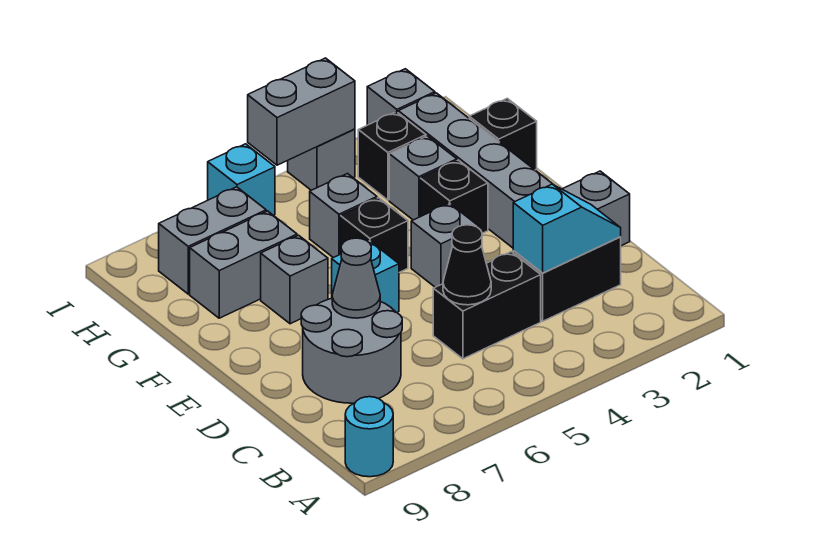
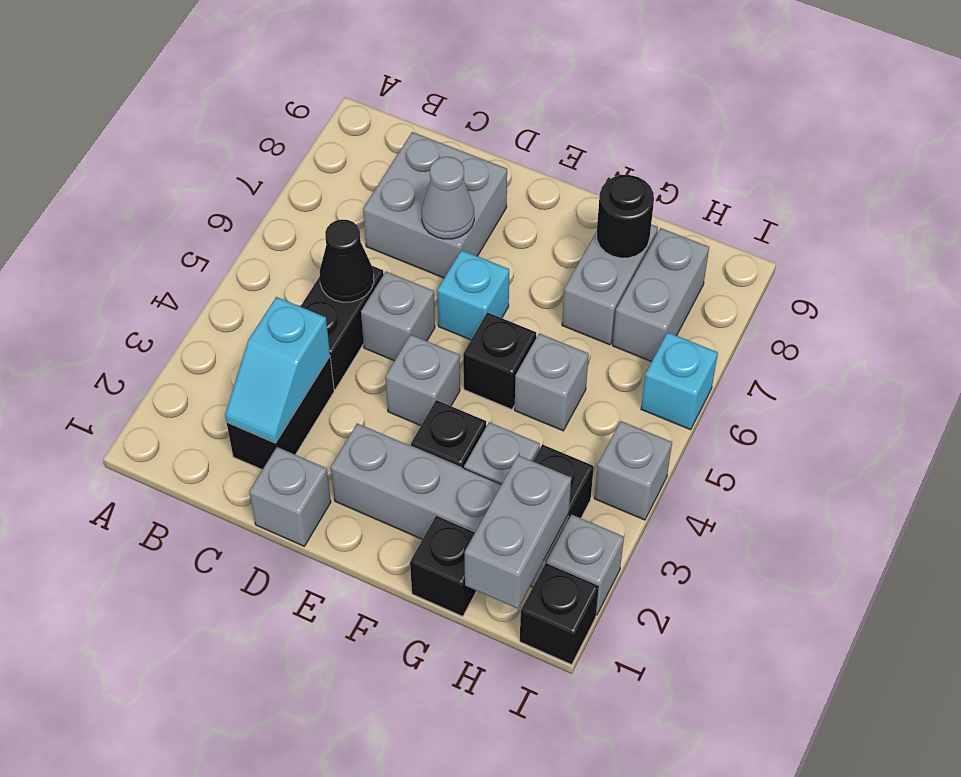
cyan round brick A9 level 1 -> none
grey round brick C7:D8 level 1 -> grey brick C7:D8 level 1
grey brick F7 level 1 -> grey brick D5 level 1
none -> black round brick G8 level 2
none -> black brick I1 level 1
grey brick I4:I5 level 2 -> grey brick H1:H2 level 2

